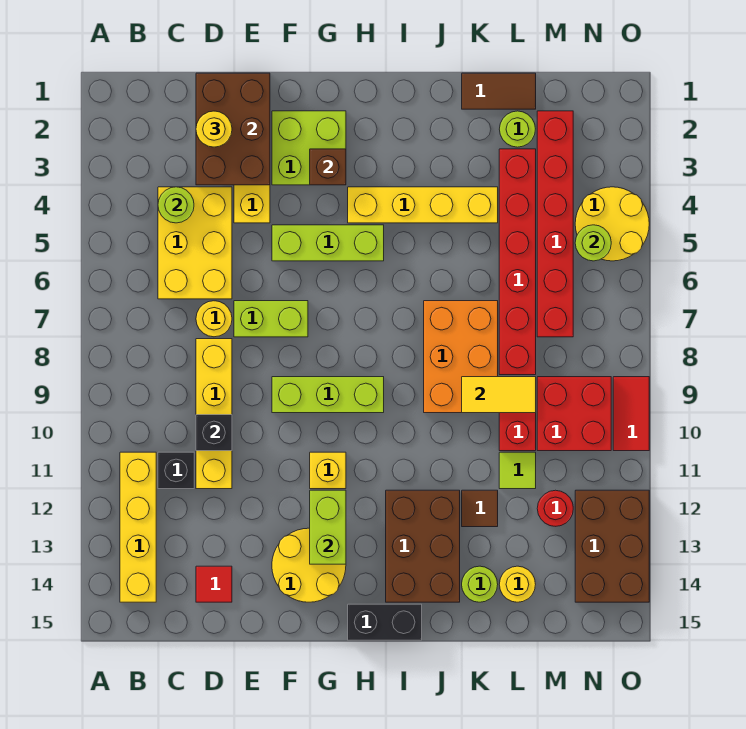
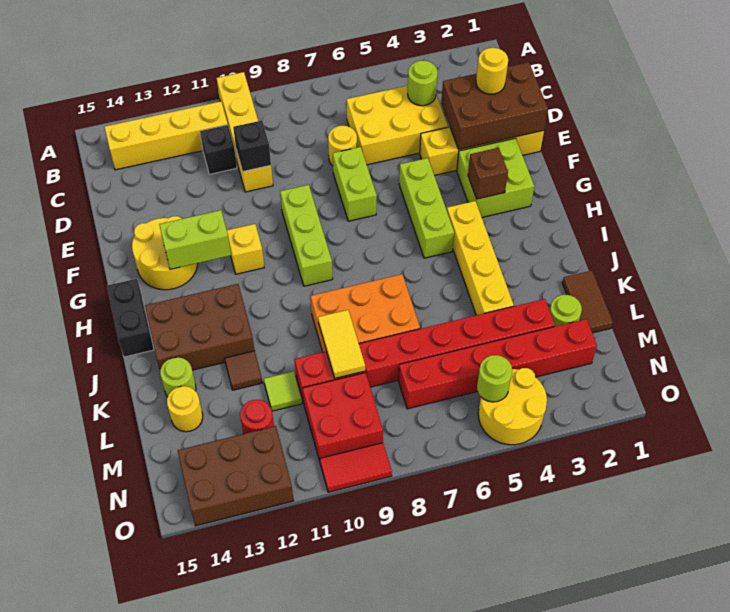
yellow brick D8:D11 level 1 -> yellow brick A10:D10 level 1
red tile D14 level 1 -> none

